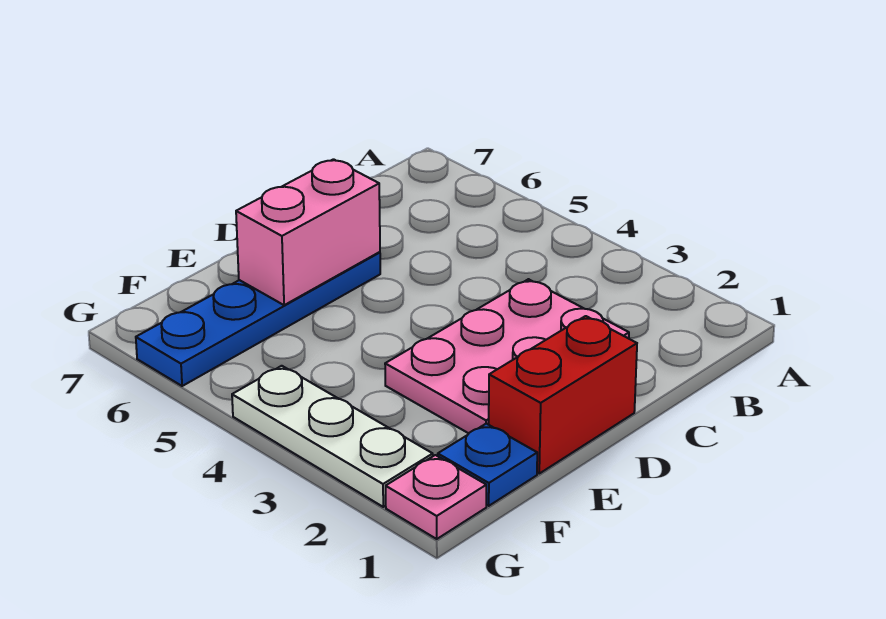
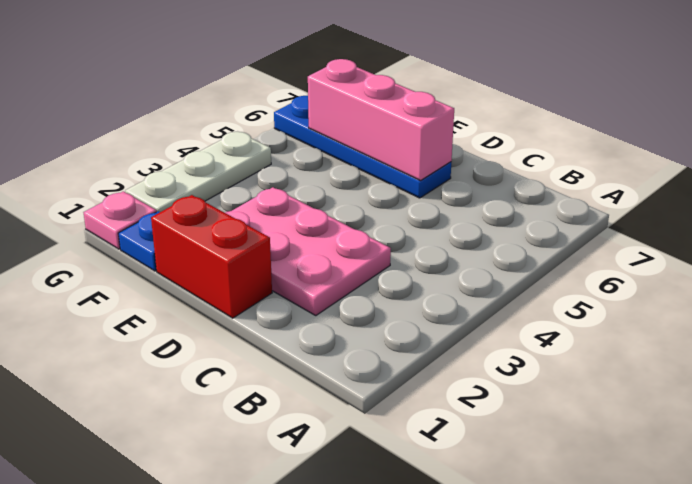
pink brick D6:E6 level 2 -> pink brick D6:F6 level 2

